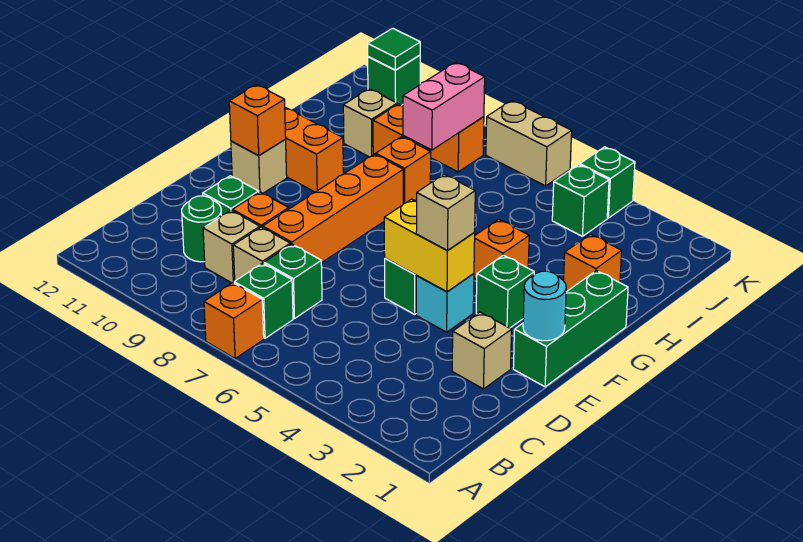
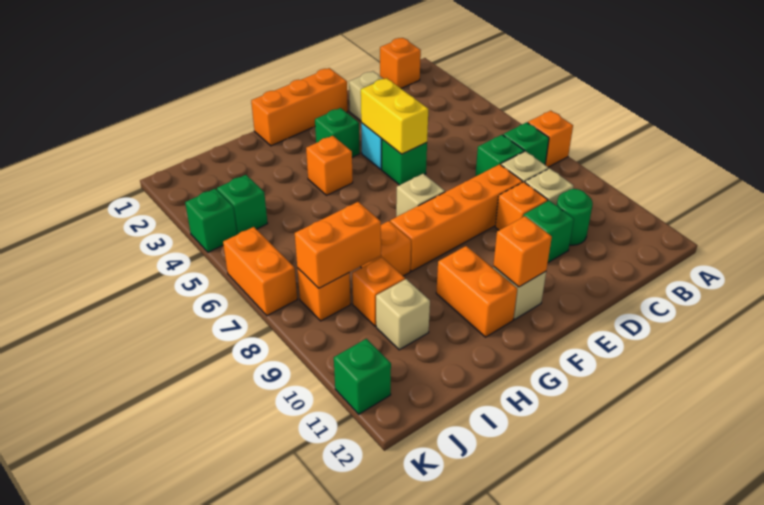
green brick E1:G1 level 1 -> orange brick E1:G1 level 1
cyan round brick E1 level 2 -> none
tan brick E4 level 3 -> tan brick F7 level 1
orange brick H2 level 1 -> orange brick B1 level 1
pink brick I8:J8 level 2 -> orange brick I8:J8 level 2
tan brick K6:K7 level 1 -> orange brick K6:K7 level 1
green tile K11 level 2 -> none

